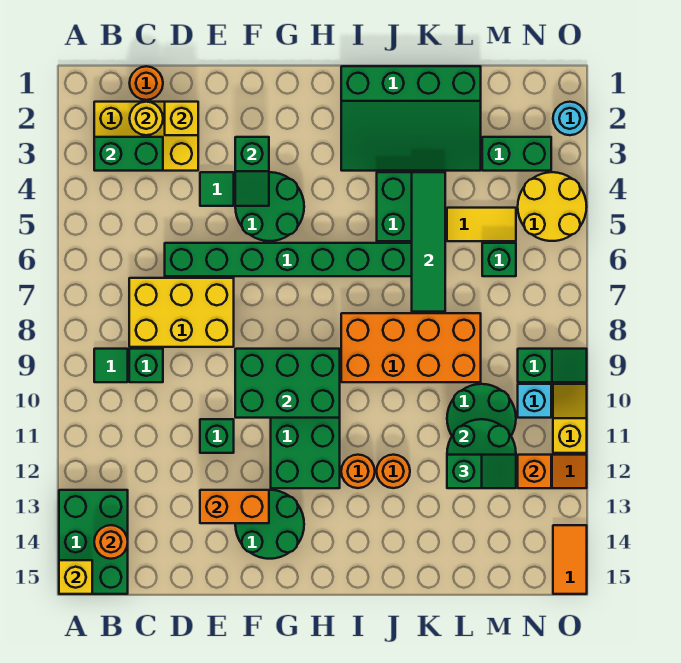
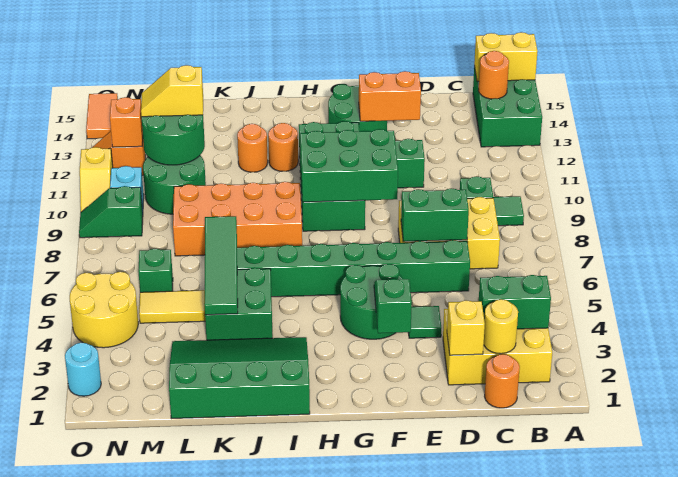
yellow brick A15 level 2 -> yellow brick A15:B15 level 2
green slope L12:M12 level 3 top L -> yellow slope L12:M12 level 3 top L
green brick M3:N3 level 1 -> green brick D7:E7 level 2

